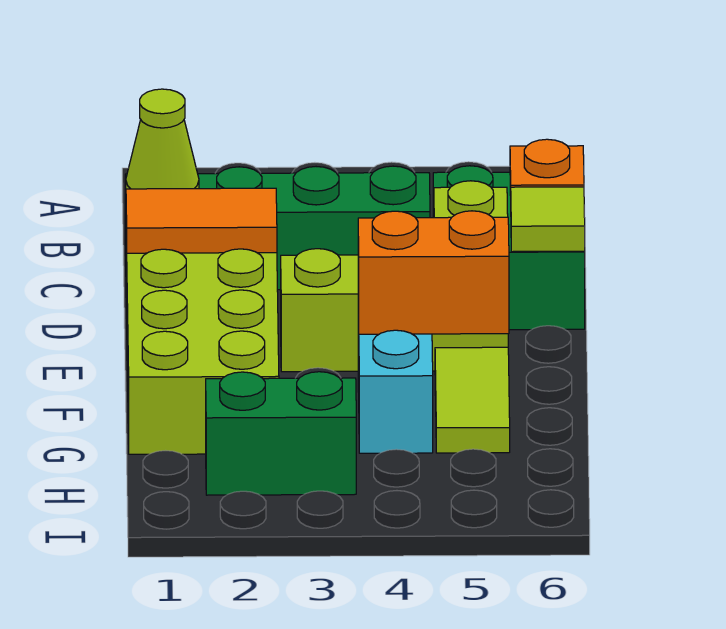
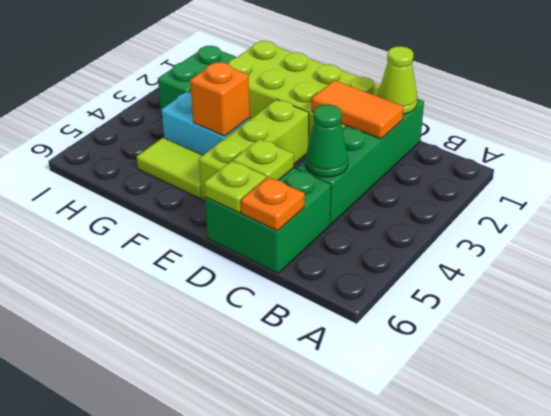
none -> green cone C4 level 2
orange tile D1:D2 level 2 -> orange tile C2:D2 level 2
lime tile D6 level 2 -> lime plate D6 level 2
orange brick F4:F5 level 2 -> orange brick F4 level 2

